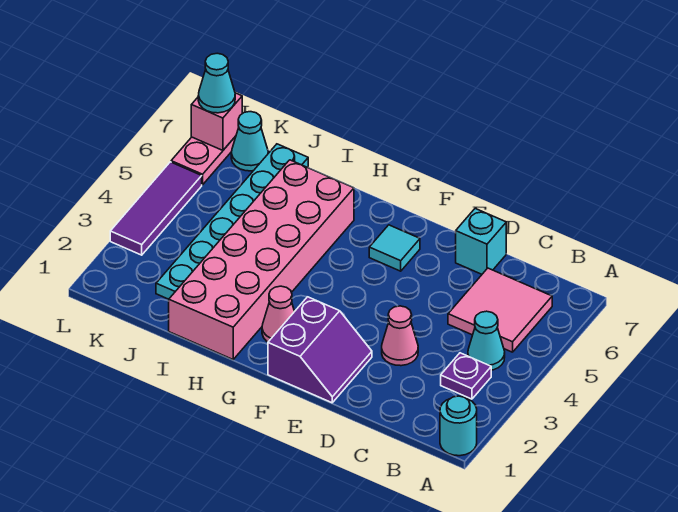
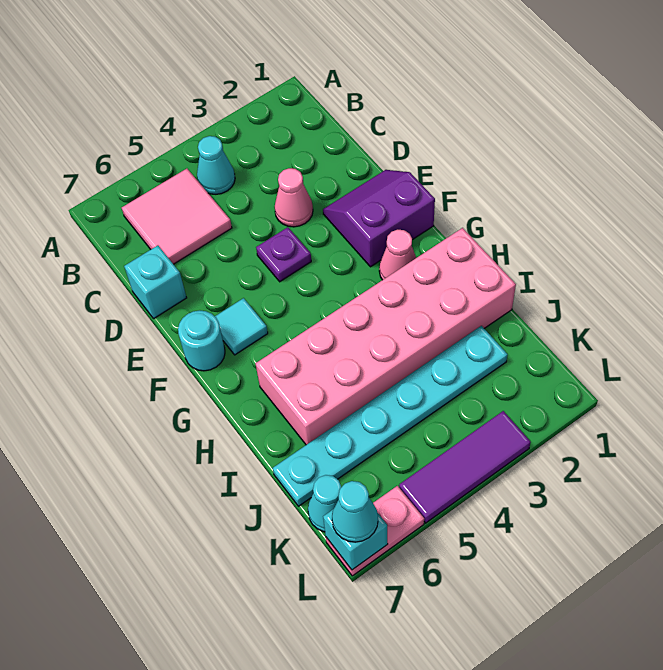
cyan round brick A1 level 1 -> cyan round brick F7 level 1
purple plate B3 level 1 -> purple plate E4 level 1
pink brick L7 level 2 -> cyan brick L7 level 2

